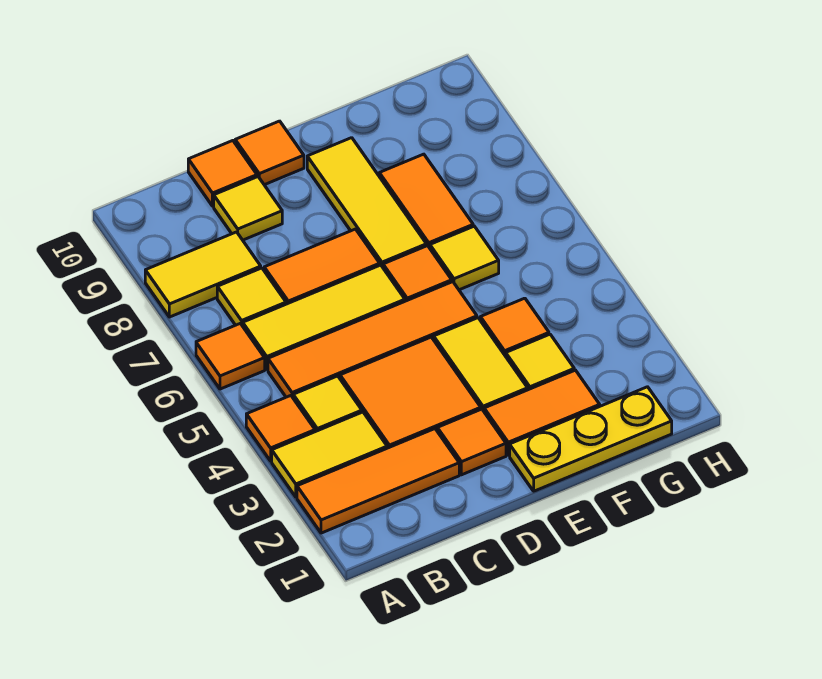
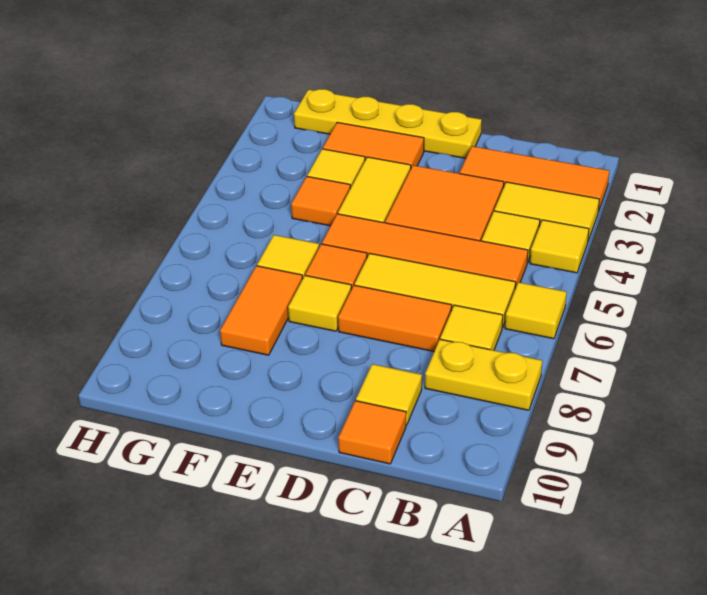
orange tile A4 level 1 -> yellow tile A4 level 1
orange tile A6 level 1 -> yellow tile A6 level 1
yellow tile A8:B8 level 1 -> yellow plate A8:B8 level 1
orange tile D2 level 1 -> none
orange tile D10 level 1 -> none
yellow plate E1:G1 level 1 -> yellow plate D1:G1 level 1
yellow tile E7:E9 level 1 -> yellow tile E7 level 1

